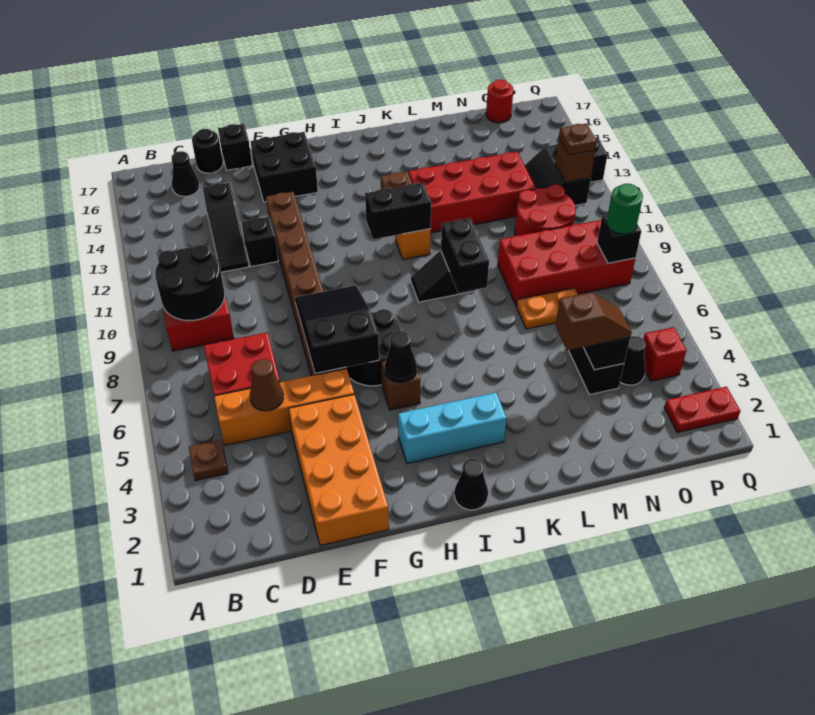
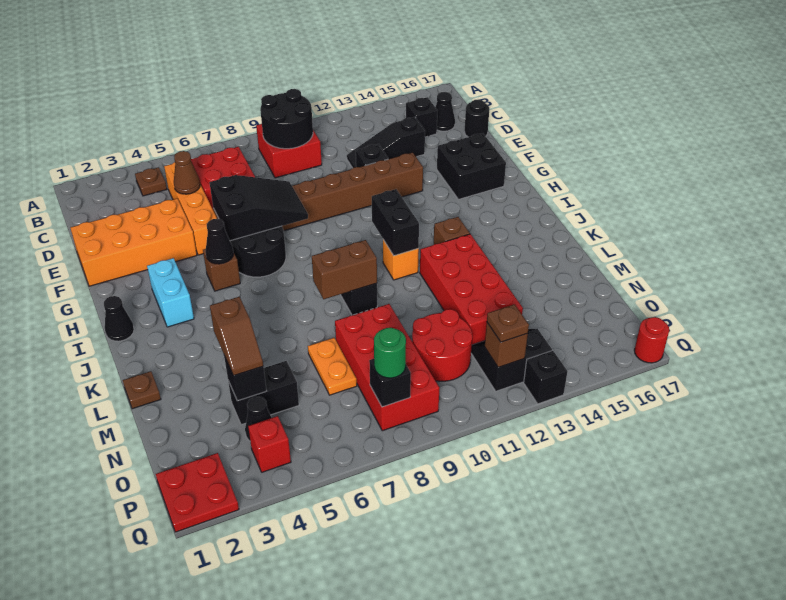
black brick E17 level 1 -> black brick C15 level 1
cyan brick H3:J3 level 1 -> cyan brick H3:I3 level 1
black brick K8:K9 level 2 -> brown brick K8:K9 level 2
none -> brown plate L1 level 1
red round brick O17 level 1 -> red round brick Q17 level 1
red plate P2:Q2 level 1 -> red plate P1:Q2 level 1

